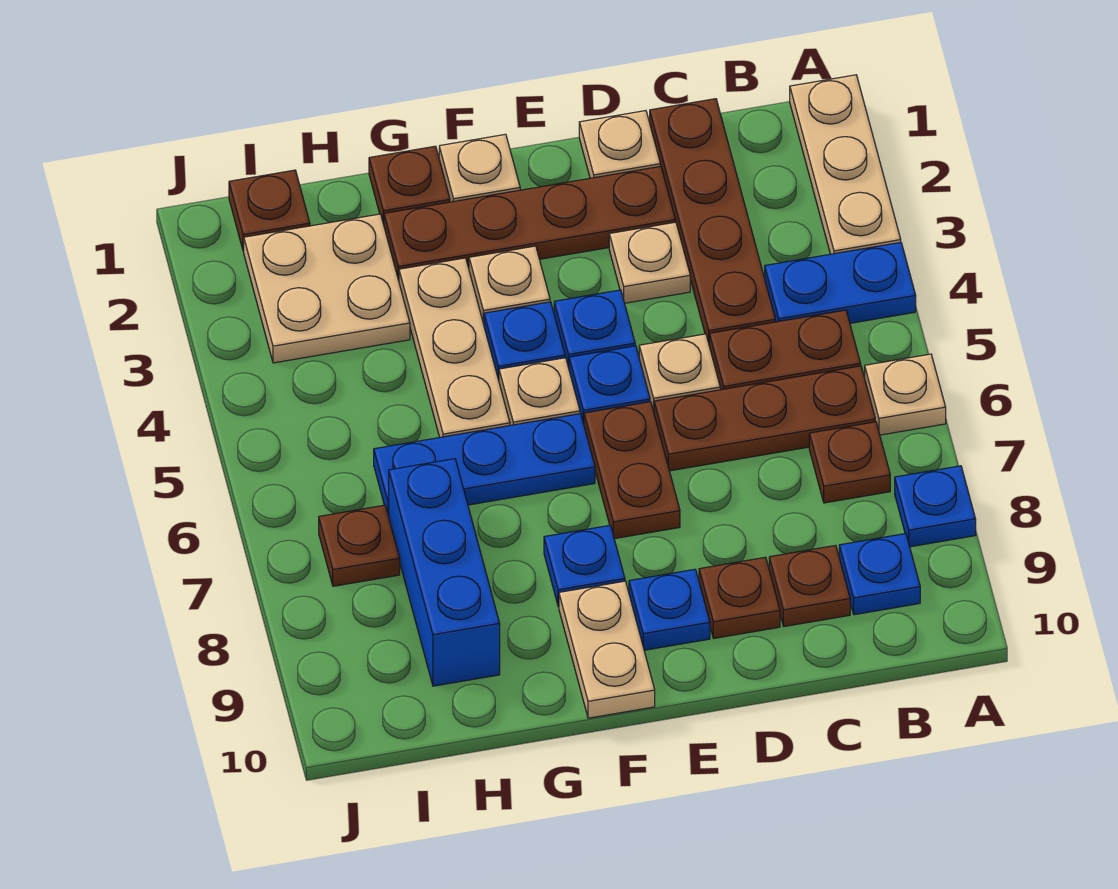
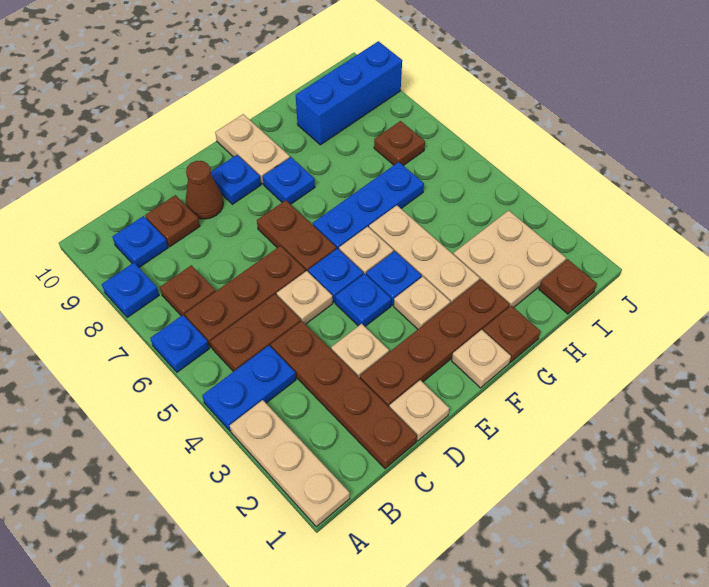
tan plate A6 level 1 -> blue plate A6 level 1
brown plate D9 level 1 -> brown cone D9 level 1
blue brick H7:H9 level 1 -> blue brick H9:J9 level 1

